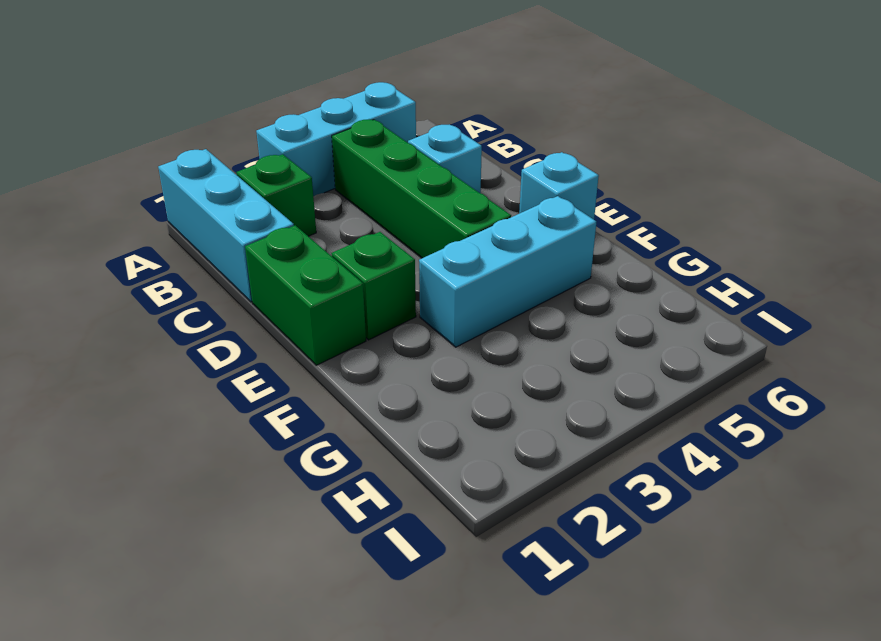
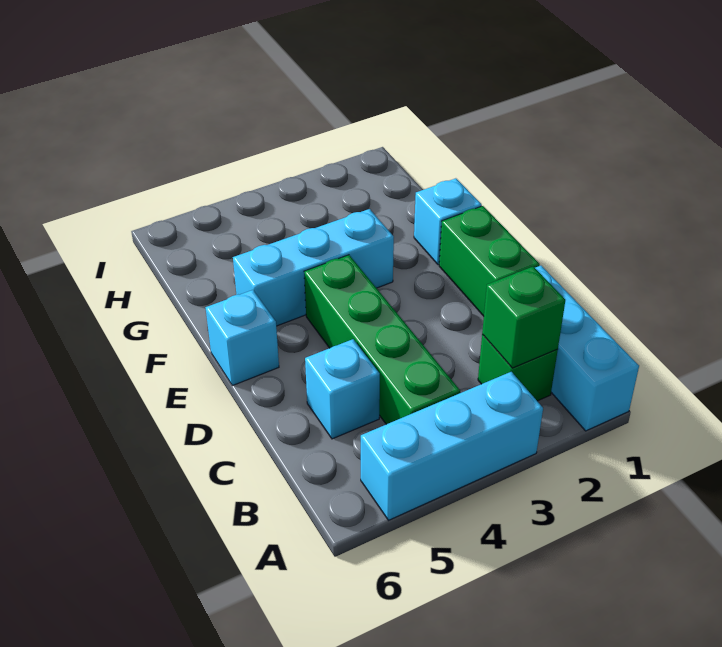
green brick E2 level 1 -> green brick B2 level 2
none -> cyan brick F1 level 1

